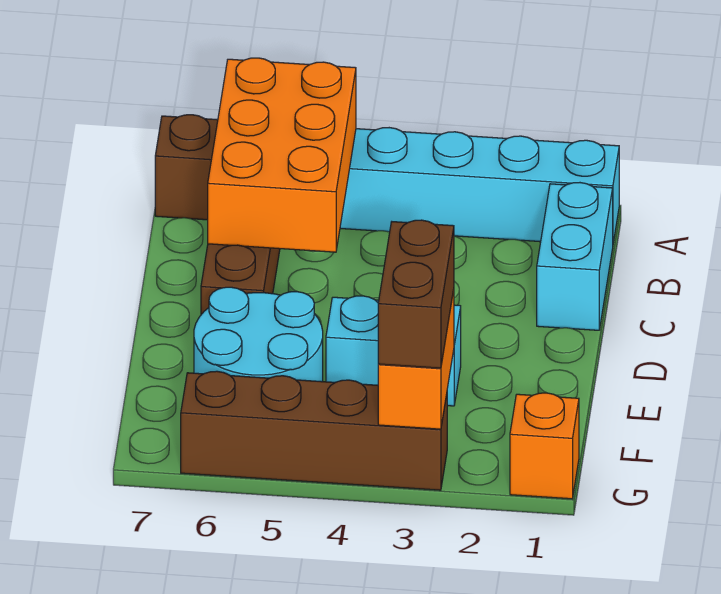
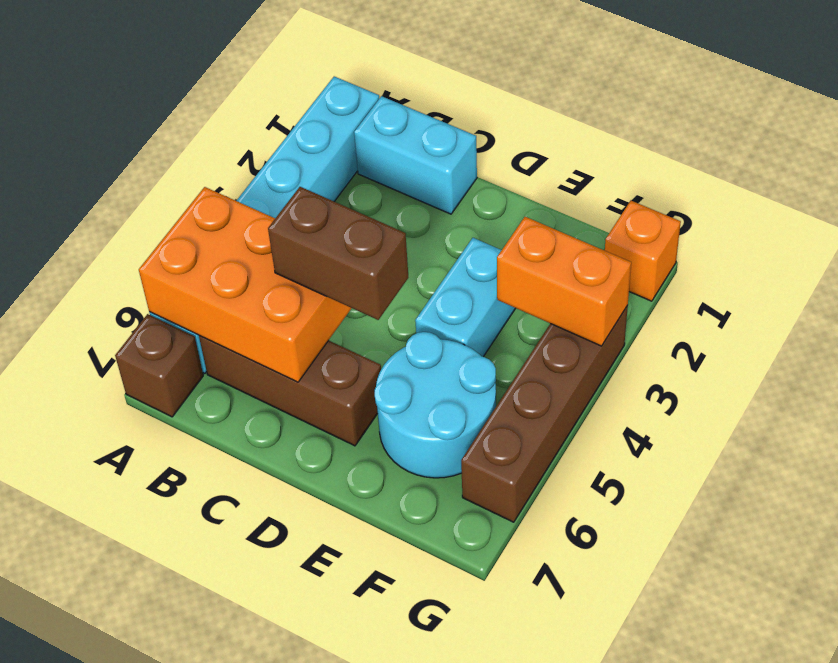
brown brick F3:G3 level 3 -> brown brick C5:D5 level 3

